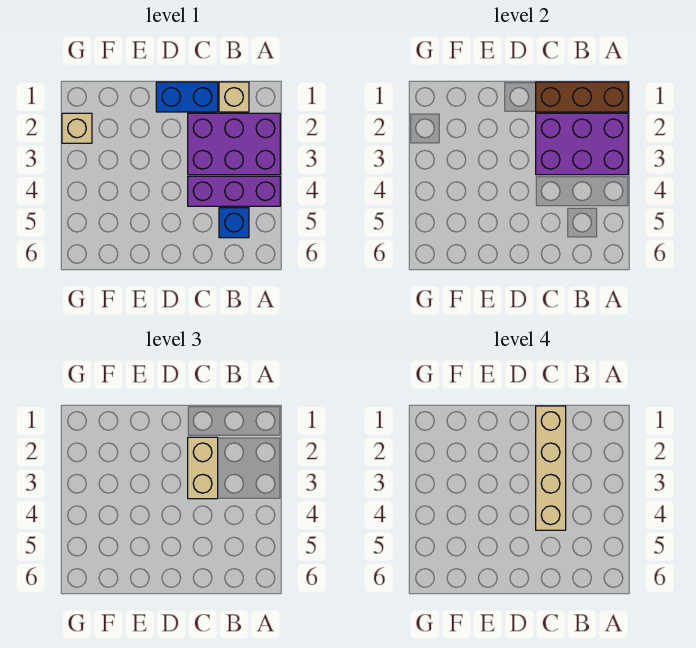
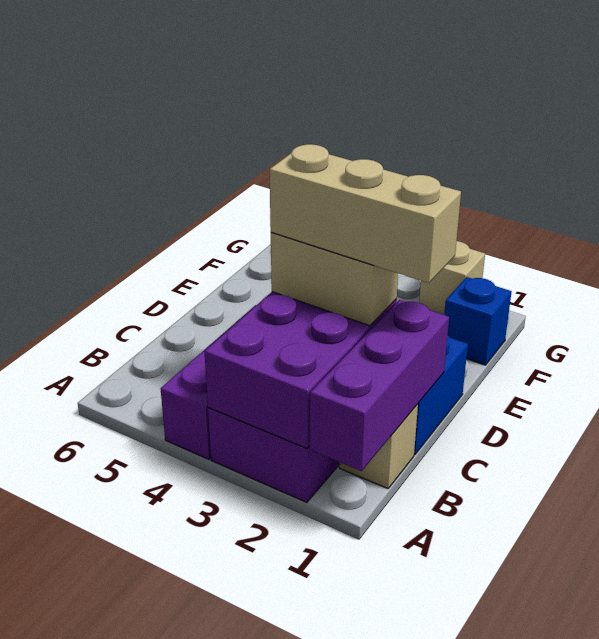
brown brick A1:C1 level 2 -> purple brick A1:C1 level 2
blue brick B5 level 1 -> blue brick F1 level 1
tan brick C1:C4 level 4 -> tan brick C1:C3 level 4

